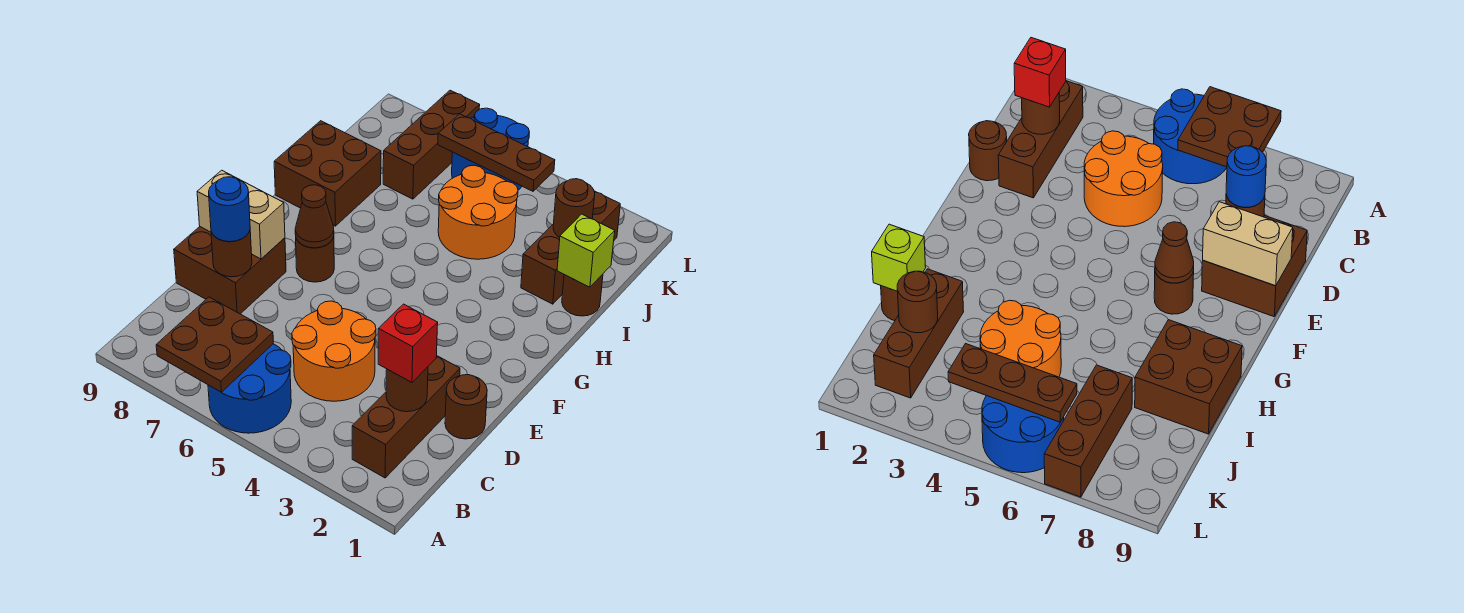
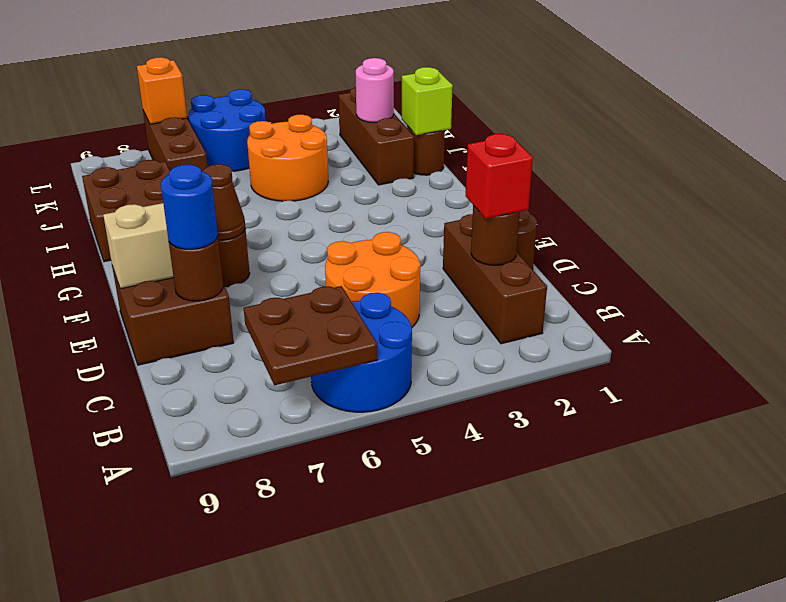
brown round brick J2 level 2 -> pink round brick J2 level 2
brown plate K4:K6 level 2 -> none
none -> orange brick L7 level 2

